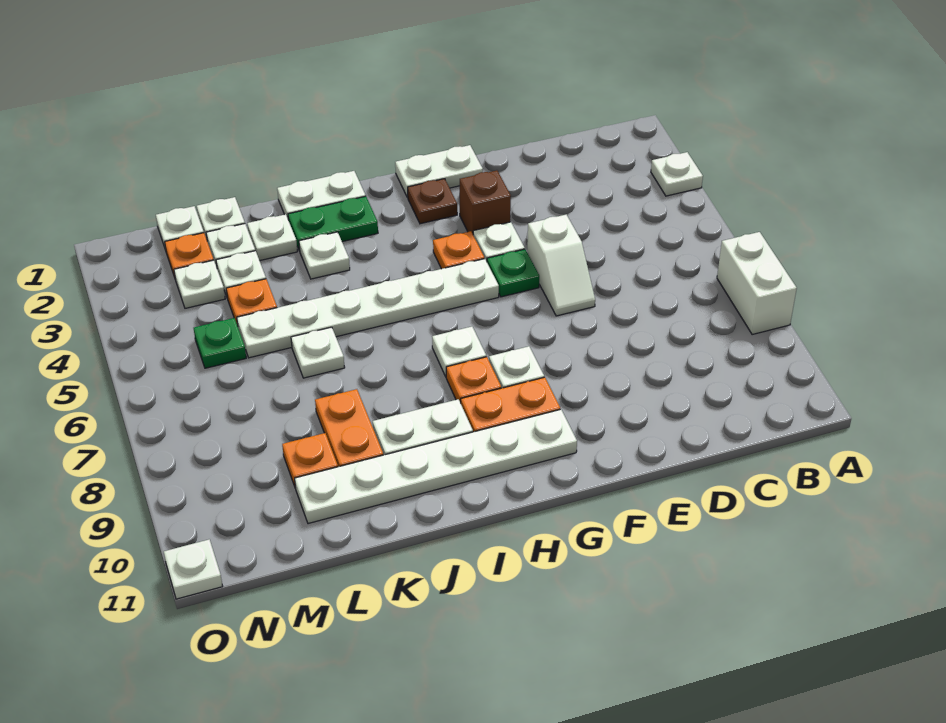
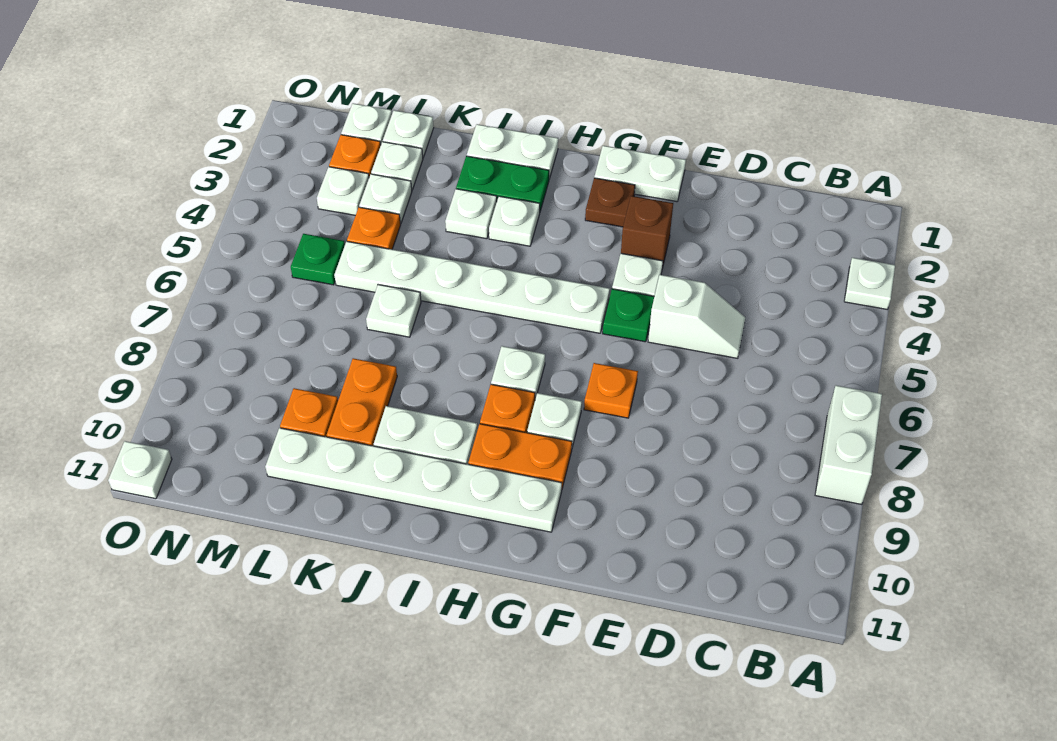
white slope E5:E6 level 1 top 5 -> white slope D5:E5 level 1 top E
orange plate G4 level 1 -> orange plate F7 level 1
white plate K2 level 1 -> white plate I3 level 1

